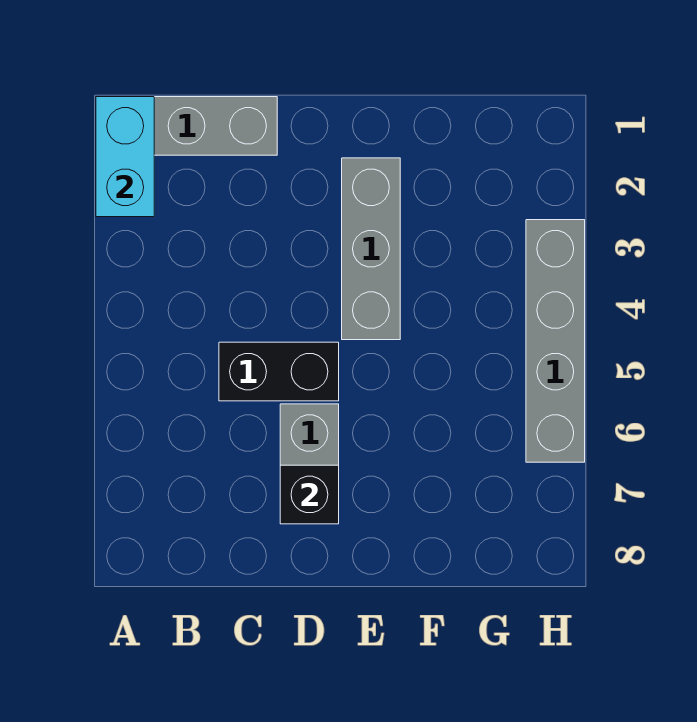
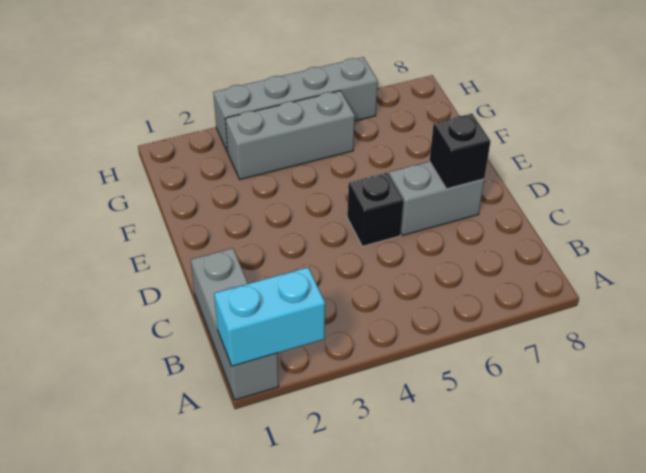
black brick C5:D5 level 1 -> black brick D5 level 1
grey brick E2:E4 level 1 -> grey brick G3:G5 level 1

